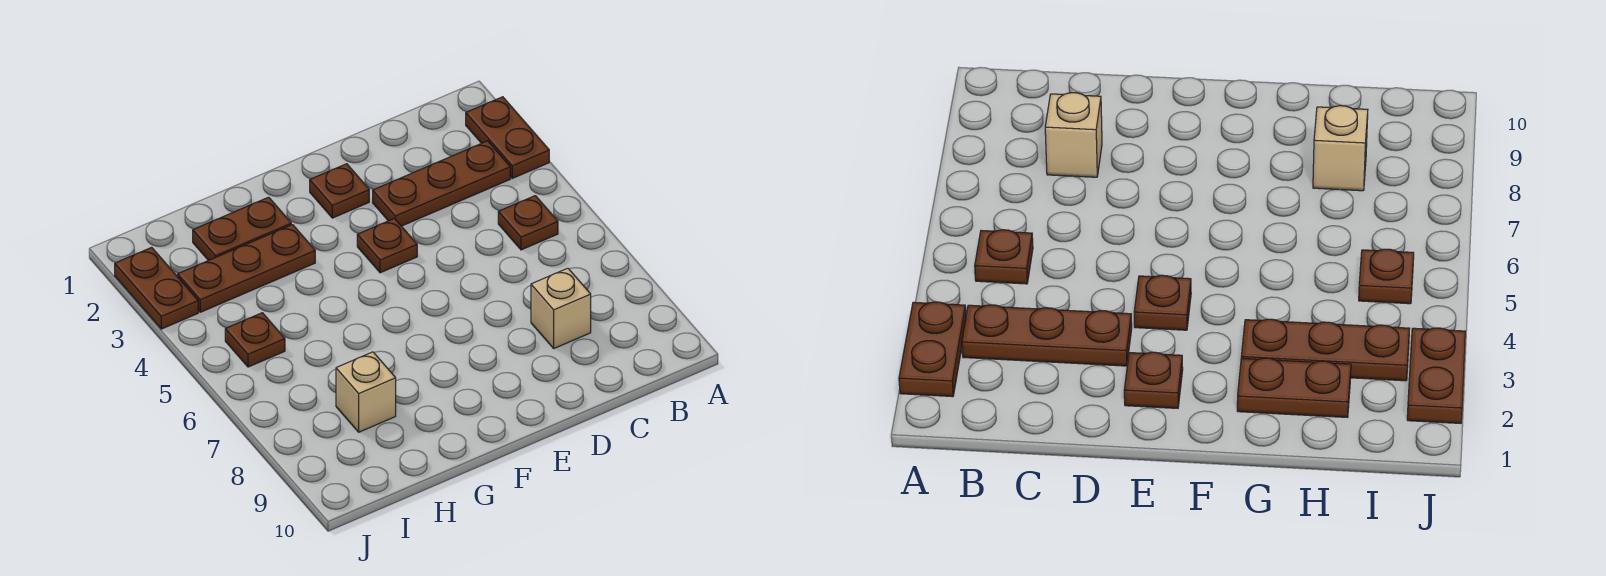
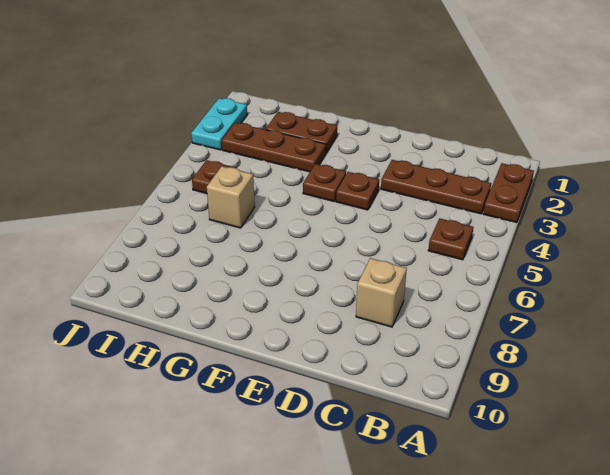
brown plate E2 level 1 -> brown plate F4 level 1
tan brick H8 level 1 -> tan brick H6 level 1
brown plate J2:J3 level 1 -> cyan plate J2:J3 level 1

